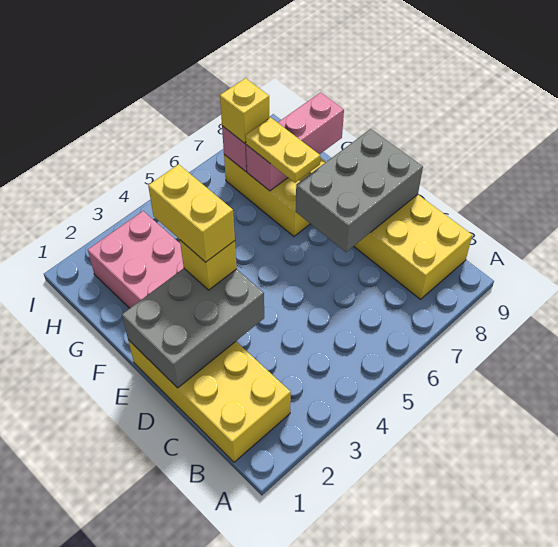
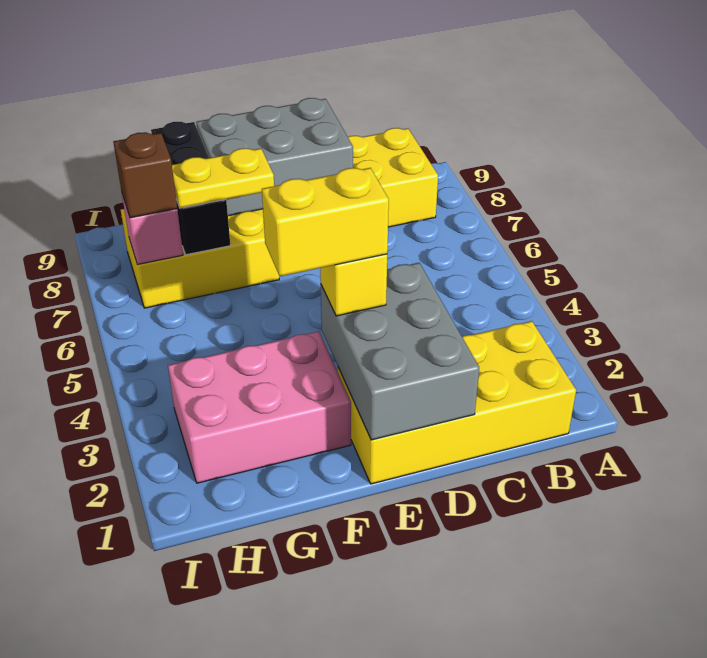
grey brick D7:E9 level 2 -> grey brick D8:F9 level 2
pink brick G7:G9 level 2 -> black brick G7:G9 level 2
yellow brick H7 level 3 -> brown brick H7 level 3

